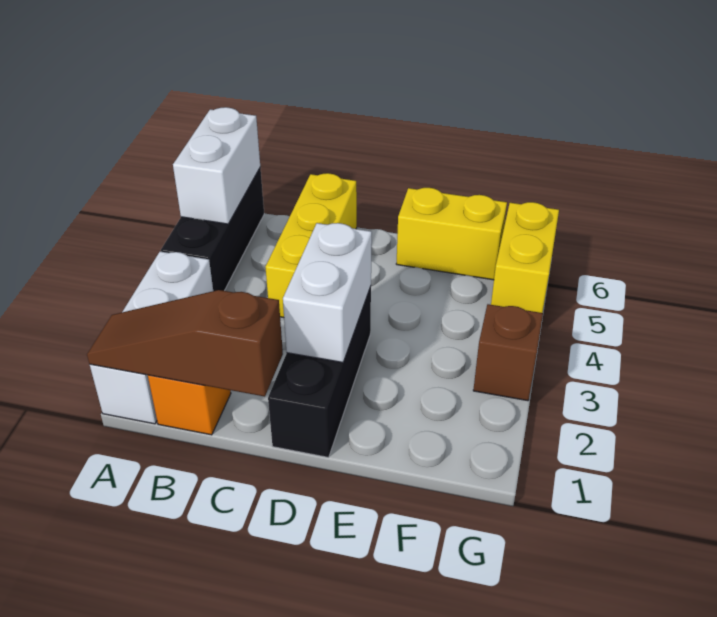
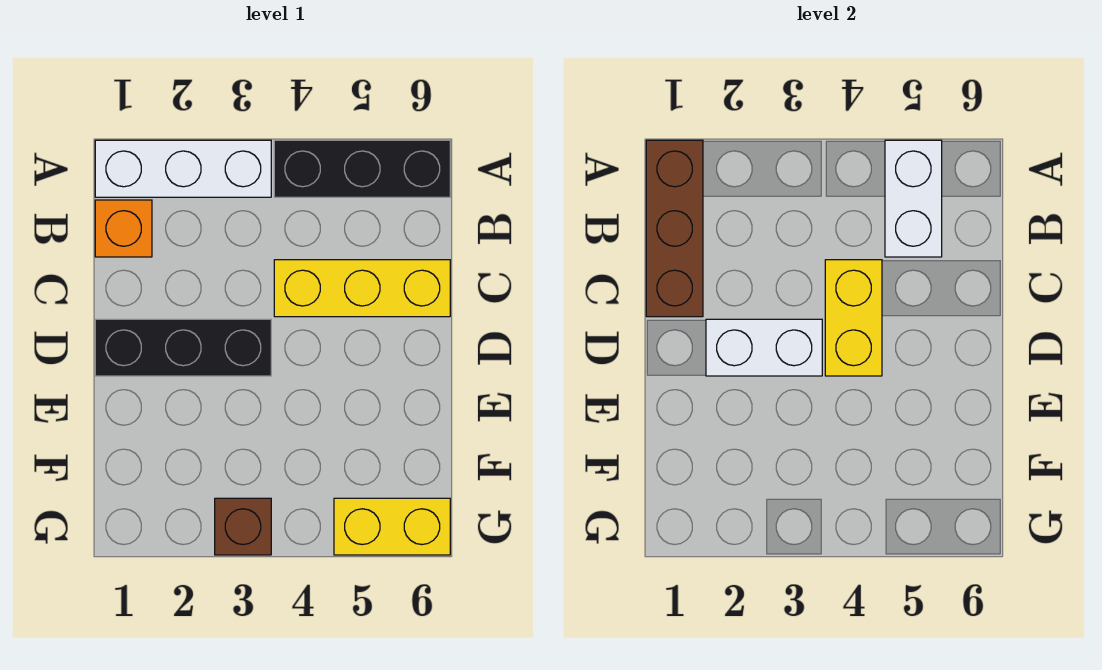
brown slope A1:C1 level 2 top C -> brown brick A1:C1 level 2
white brick A5:A6 level 2 -> white brick A5:B5 level 2
yellow brick E6:F6 level 1 -> yellow brick C4:D4 level 2

